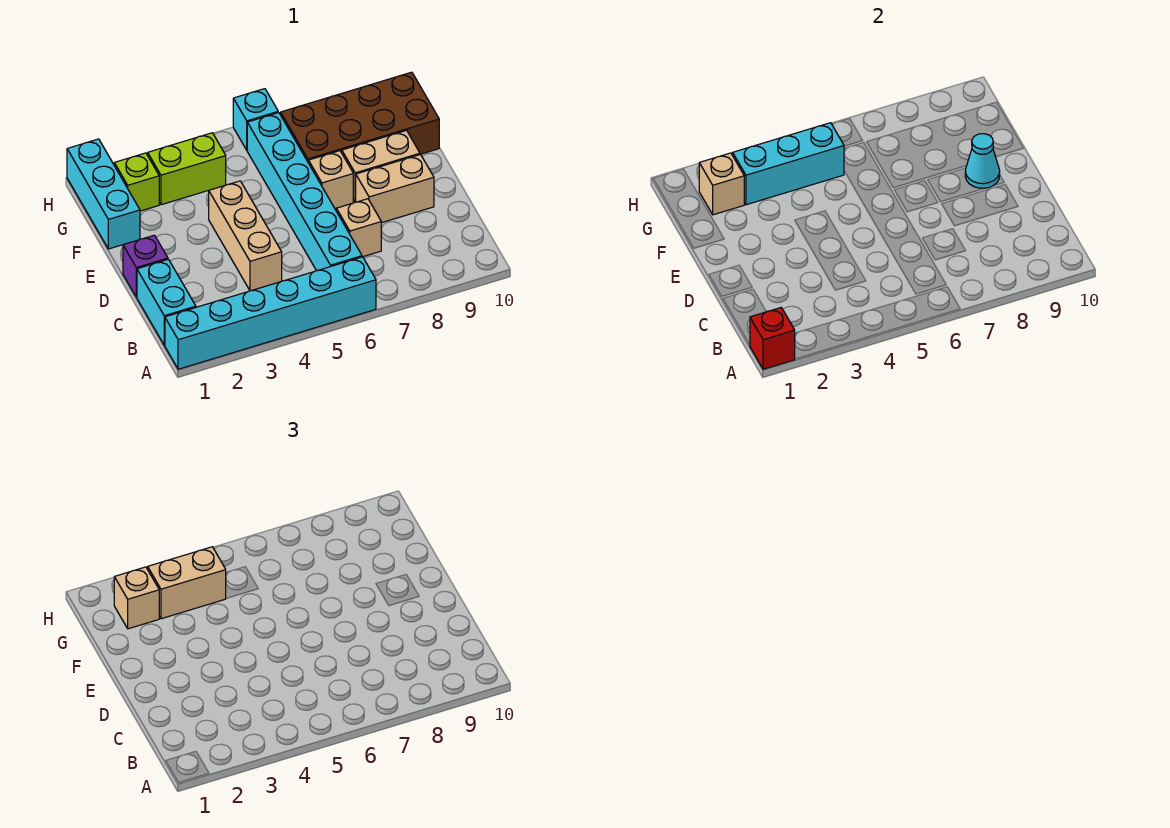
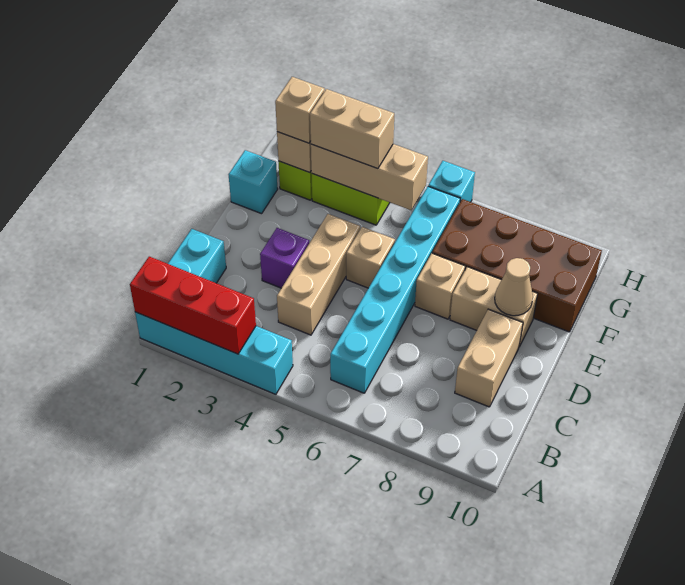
cyan brick A1:A6 level 1 -> cyan brick A1:A4 level 1
red brick A1 level 2 -> red brick A1:A3 level 2
tan brick C7 level 1 -> tan brick E5 level 1
purple brick D1 level 1 -> purple brick D3 level 1
tan brick D8:D9 level 1 -> tan brick C9:D9 level 1
cyan cone E9 level 2 -> tan cone E9 level 2
cyan brick F1:H1 level 1 -> cyan brick F1 level 1
cyan brick G3:G5 level 2 -> tan brick G3:G5 level 2

